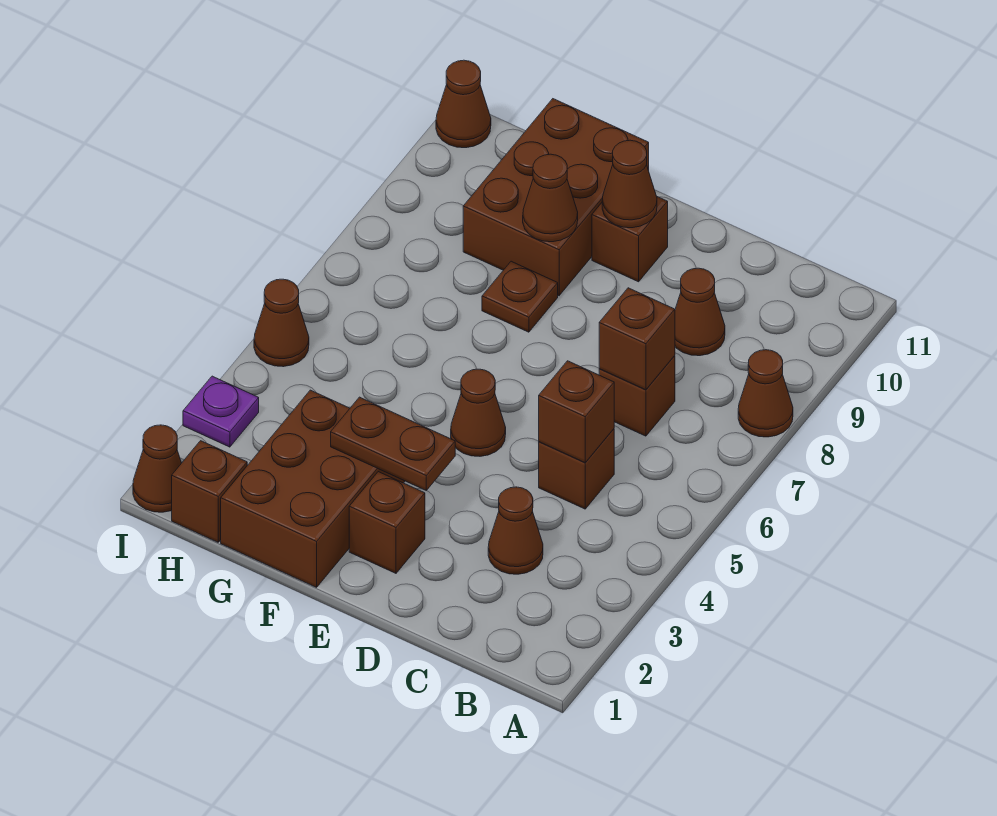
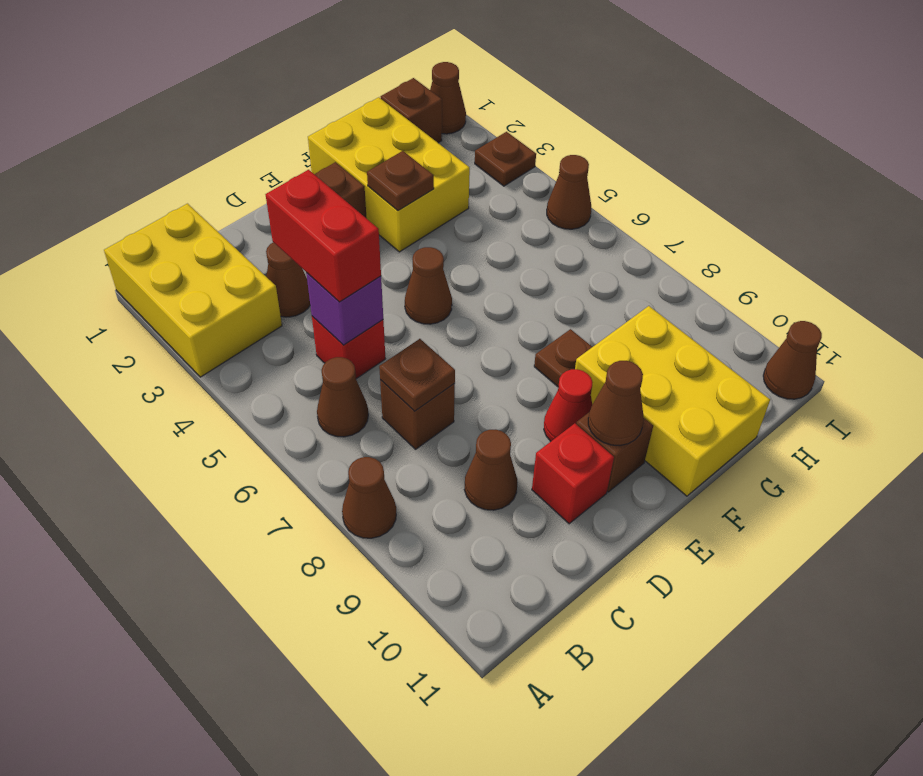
none -> yellow brick A1:B3 level 1
none -> red brick C4:C5 level 3
brown brick C5 level 1 -> red brick C5 level 1
brown brick C5 level 2 -> purple brick C5 level 2
brown brick C7 level 2 -> brown plate C7 level 2
none -> red brick D10 level 1
brown plate E3:F3 level 2 -> brown plate F3 level 2
none -> red cone E9 level 1
brown brick F1:G3 level 1 -> yellow brick F1:G3 level 1
brown brick F9:G11 level 1 -> yellow brick F9:G11 level 1
brown cone F9 level 2 -> brown cone B6 level 1
purple plate I3 level 1 -> brown plate I3 level 1

